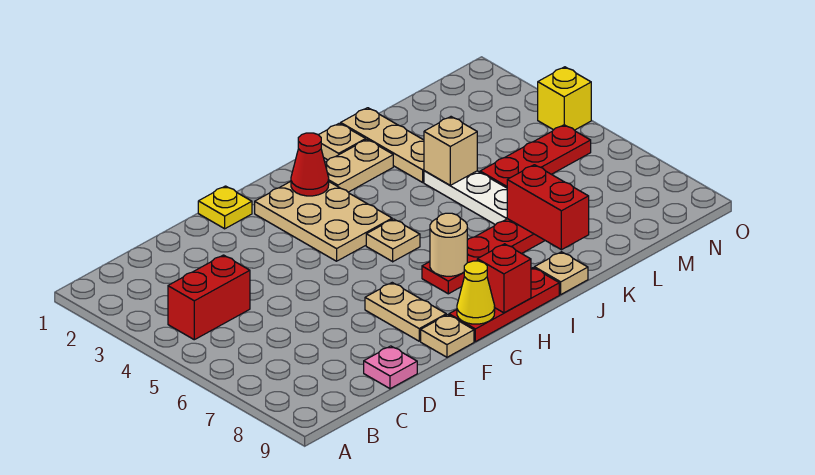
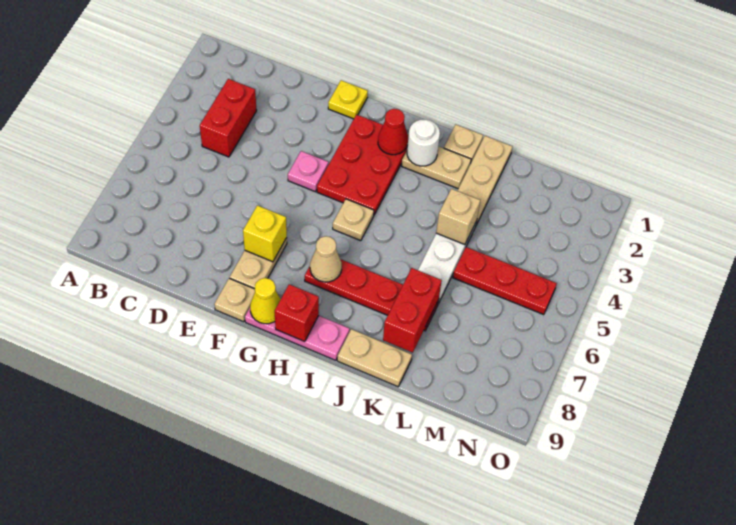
red brick B4:C4 level 1 -> red brick C3:C4 level 1
pink plate D9 level 1 -> pink plate F4 level 1
tan plate G2:H4 level 1 -> red plate G2:H4 level 1
red plate G9:I9 level 1 -> pink plate G9:I9 level 1
tan round brick H7 level 2 -> tan cone H7 level 2
none -> white round brick I2 level 2
tan plate J9 level 1 -> tan plate J9:K9 level 1
yellow brick O4 level 1 -> yellow brick F7 level 2

